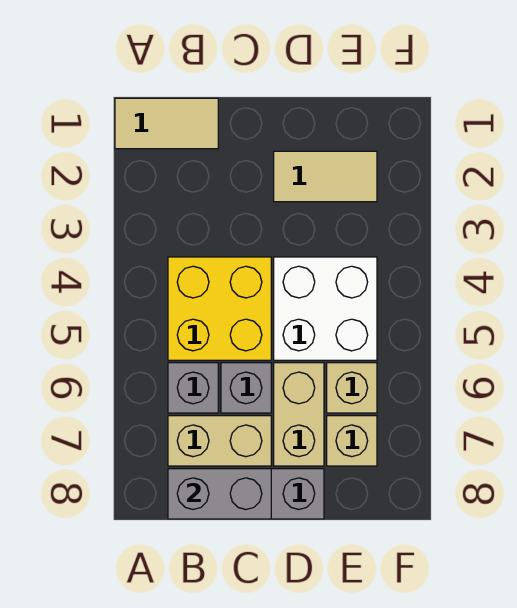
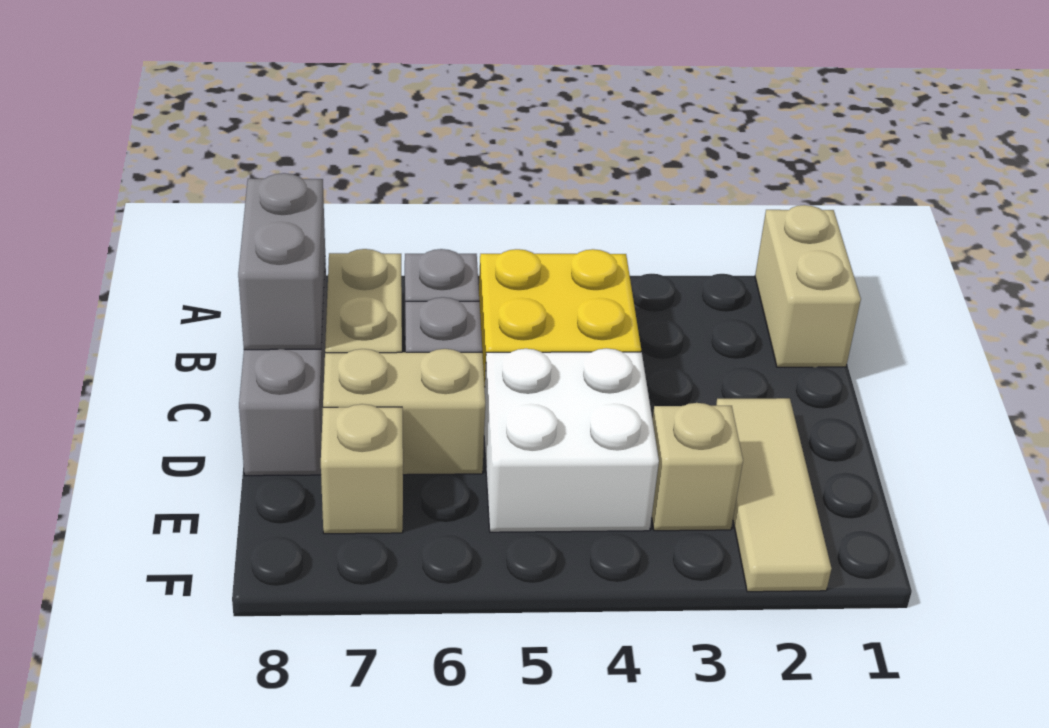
tan tile A1:B1 level 1 -> tan brick A1:B1 level 1
tan tile D2:E2 level 1 -> tan tile D2:F2 level 1
tan brick E6 level 1 -> tan brick E3 level 1

